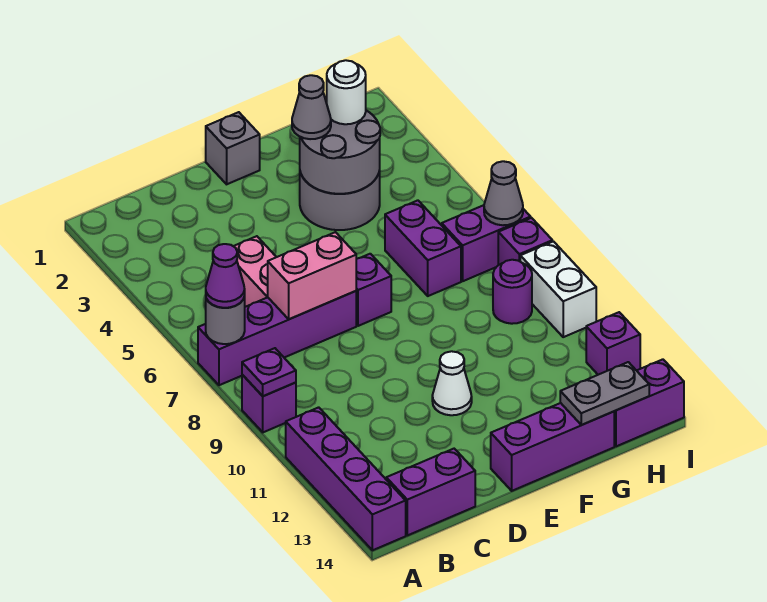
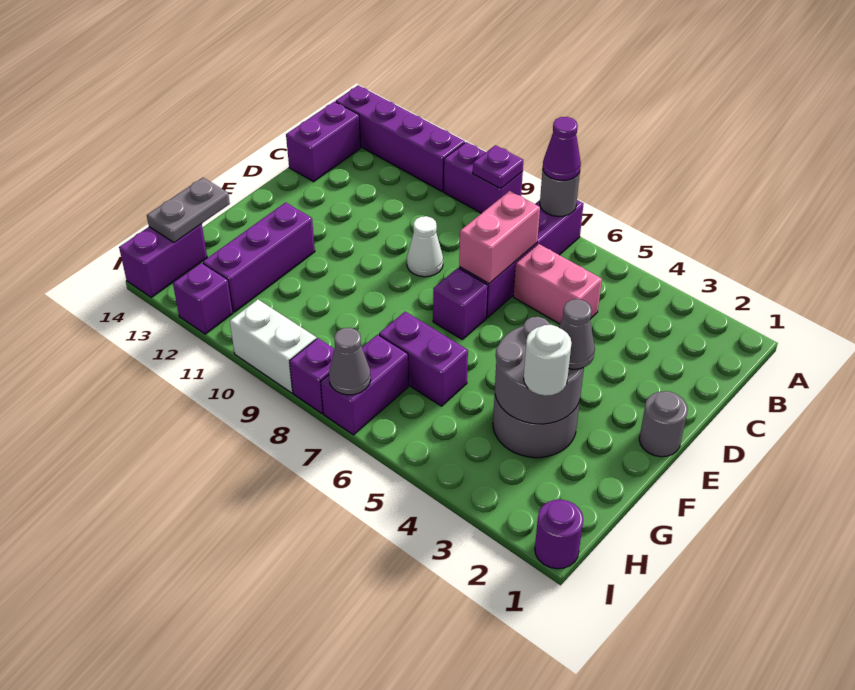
purple brick A9 level 1 -> purple brick A9:A10 level 1
grey brick E1 level 1 -> grey round brick E1 level 1
white cone E11 level 1 -> white cone D9 level 1
purple brick E14:G14 level 1 -> purple brick F12:H12 level 1
purple round brick H9 level 1 -> purple round brick I1 level 1

